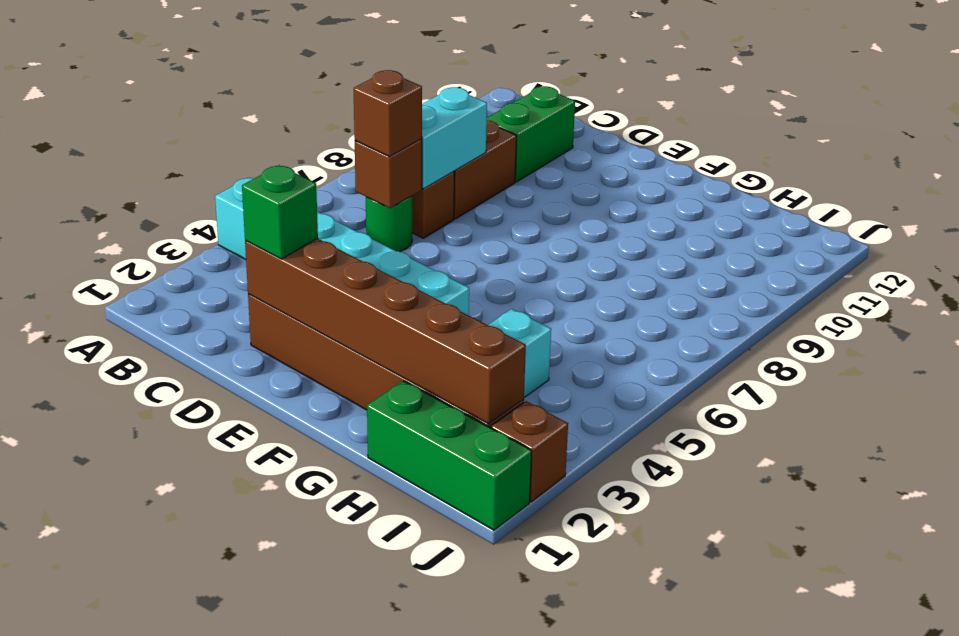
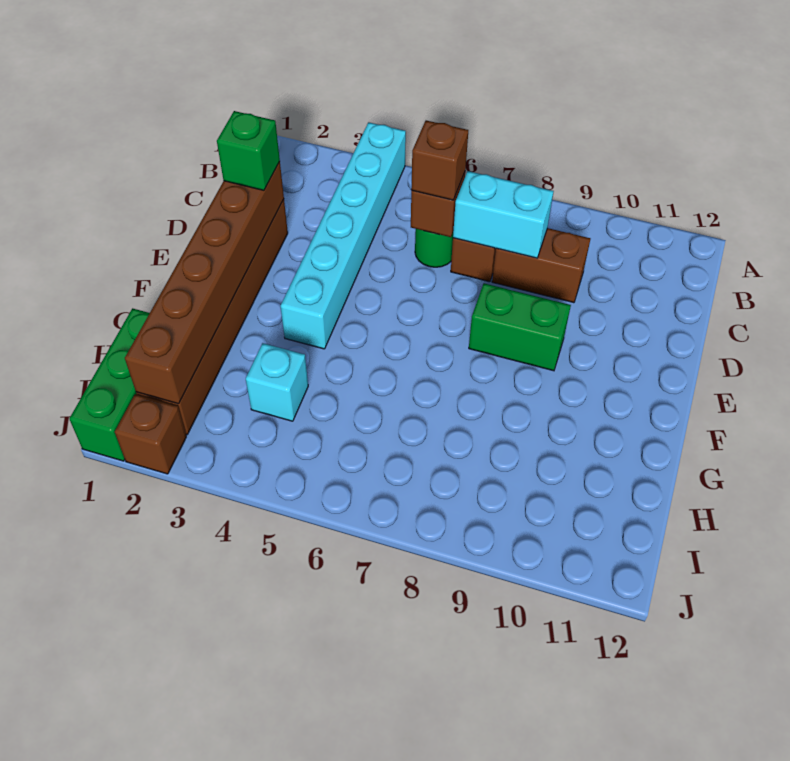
green brick C10:C11 level 1 -> green brick E8:E9 level 1

